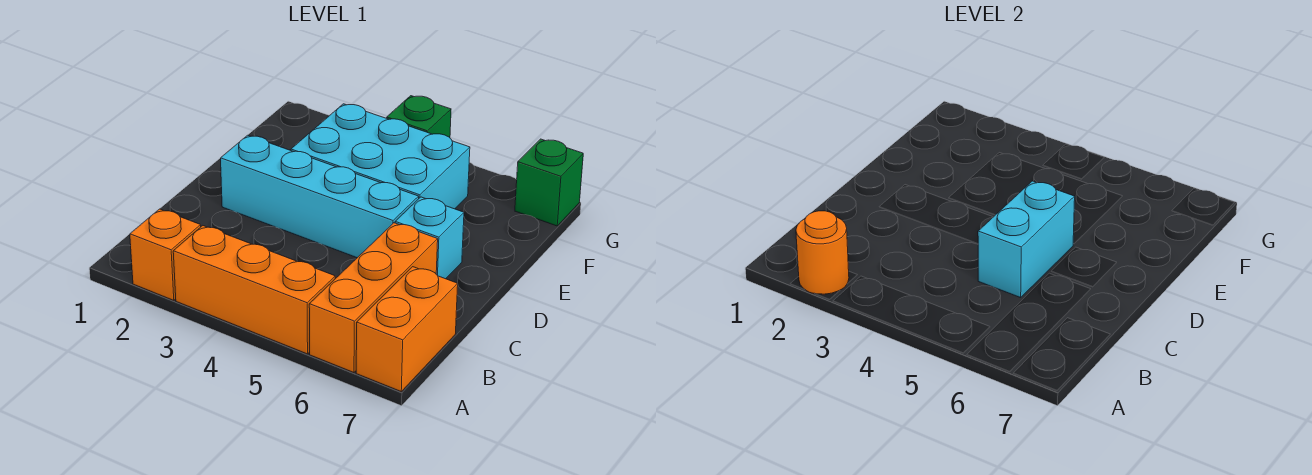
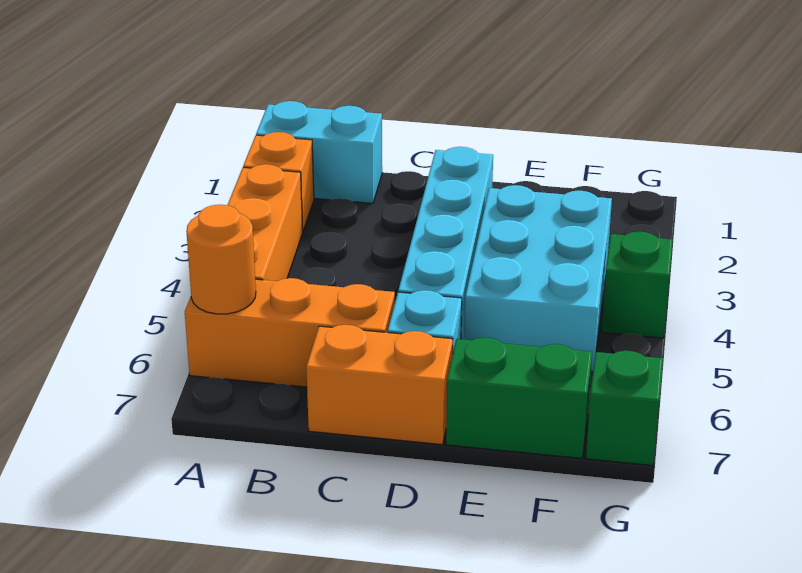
orange round brick A2 level 2 -> orange round brick A6 level 2
orange brick A7:B7 level 1 -> orange brick C7:D7 level 1
cyan brick C5:D5 level 2 -> cyan brick A1:B1 level 1
none -> green brick E7:F7 level 1

